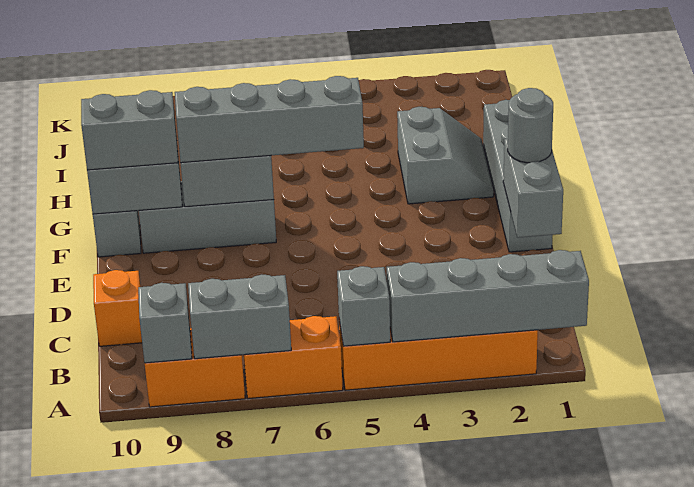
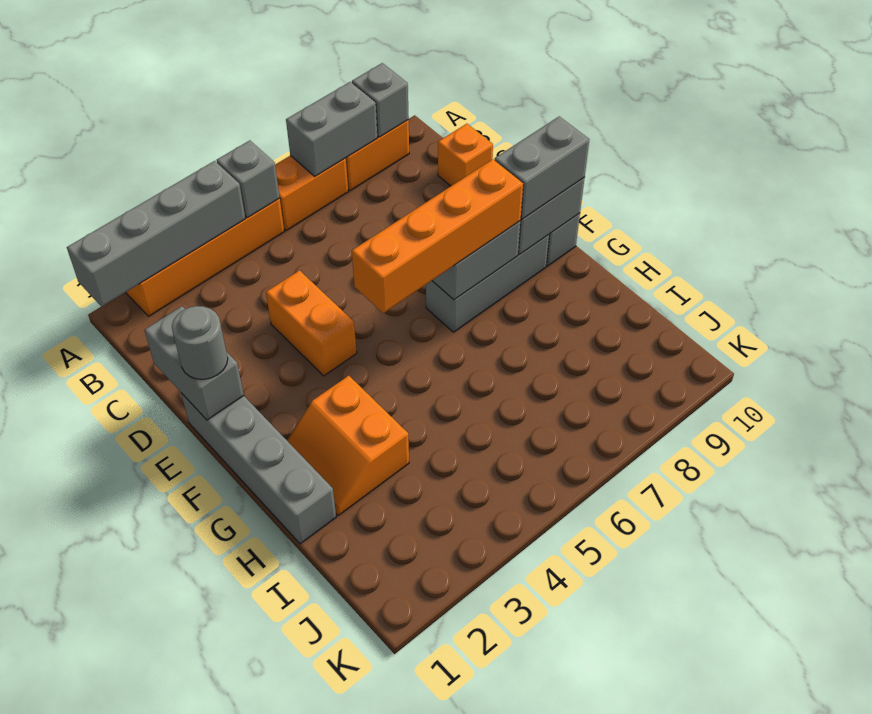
none -> orange brick D4:E4 level 1
grey brick F5:F8 level 3 -> orange brick F5:F8 level 3
grey slope G2:H3 level 1 top 3 -> orange slope G2:H3 level 1 top 3

